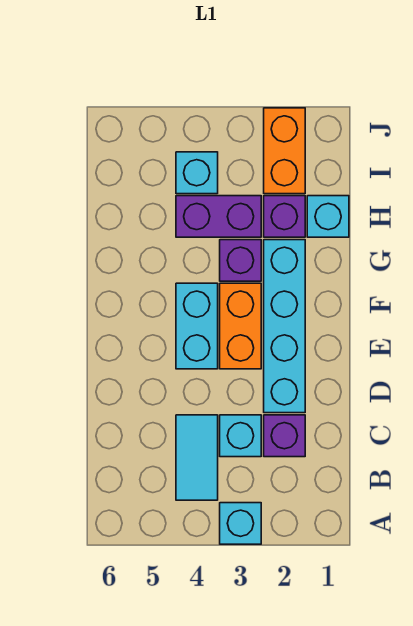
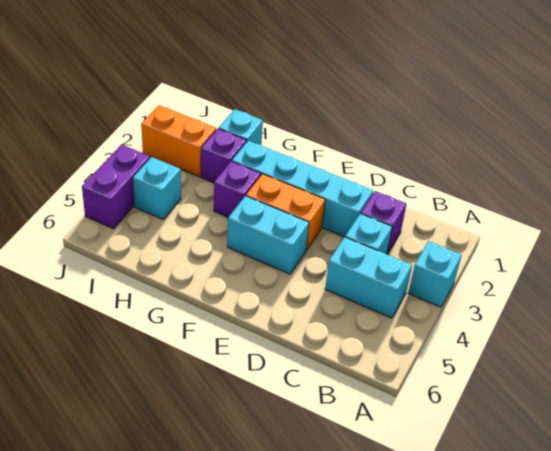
cyan tile B4:C4 level 1 -> cyan brick B4:C4 level 1
purple brick H3:H4 level 1 -> purple brick J4:J5 level 1

